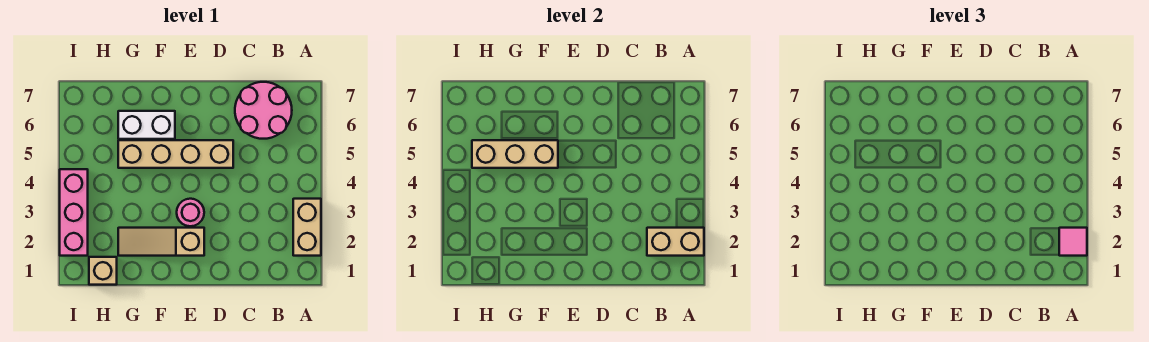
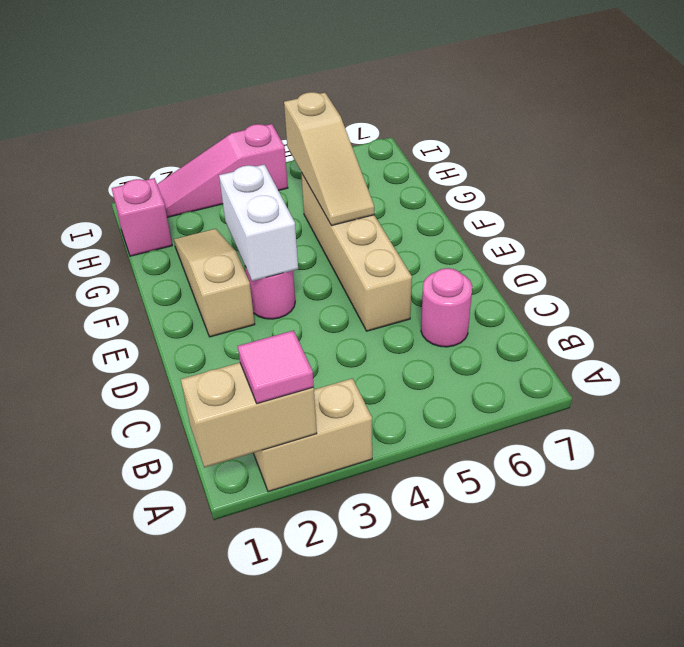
tan brick A2:B2 level 2 -> tan brick A1:A2 level 2
pink round brick B6:C7 level 1 -> pink round brick C6 level 1
tan brick F5:H5 level 2 -> tan slope F5:H5 level 2 top H
white brick F6:G6 level 1 -> white brick E3:F3 level 2
tan brick H1 level 1 -> pink brick H1 level 1
pink brick I2:I4 level 1 -> pink slope I2:I4 level 1 top 4

